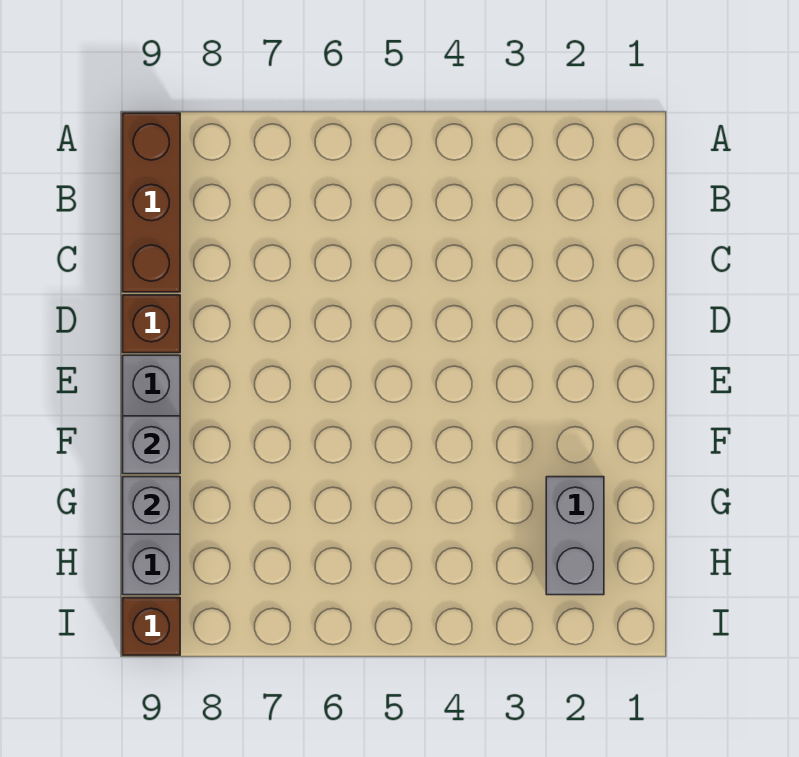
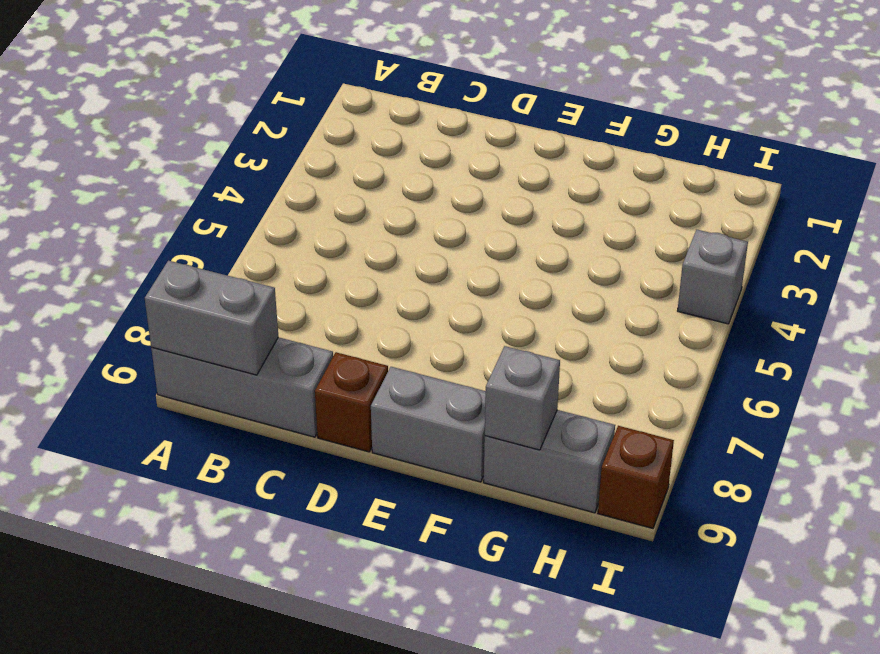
brown brick A9:C9 level 1 -> grey brick A9:C9 level 1
grey brick F9 level 2 -> grey brick I4 level 1
grey brick G2:H2 level 1 -> grey brick A9:B9 level 2

